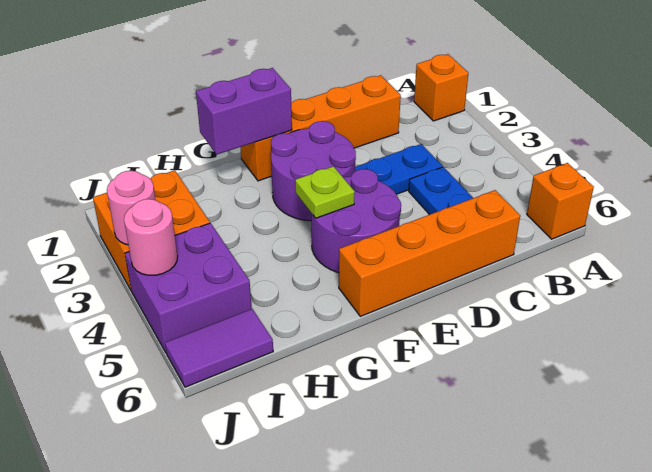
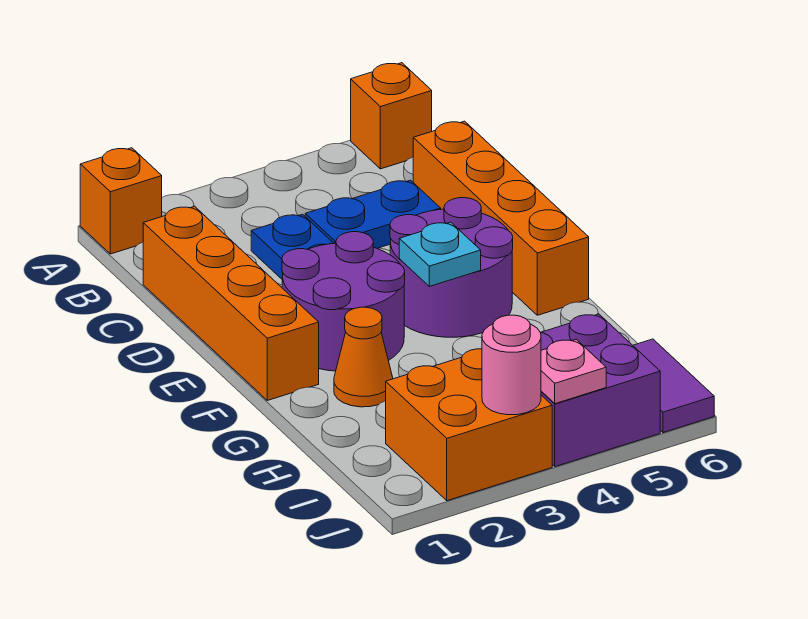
purple brick F1:G1 level 2 -> none
lime plate F4 level 2 -> cyan plate F4 level 2
none -> orange cone G2 level 1
pink round brick J4 level 2 -> pink plate J4 level 2

